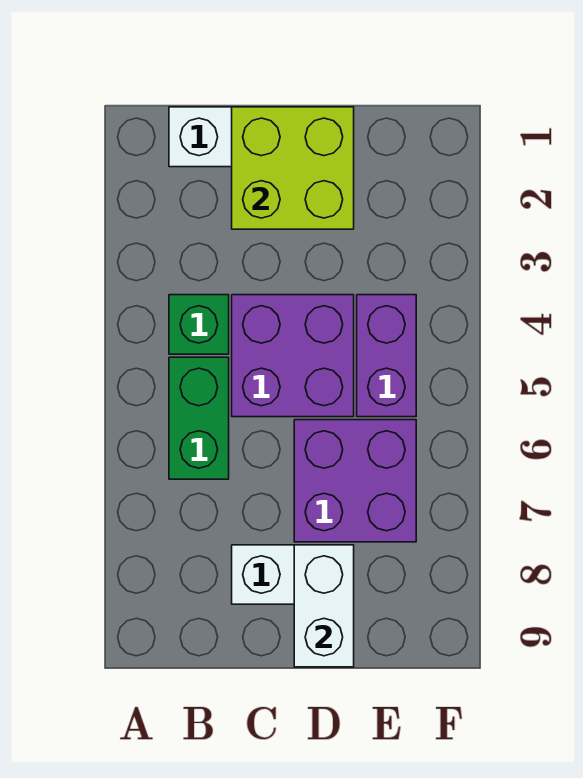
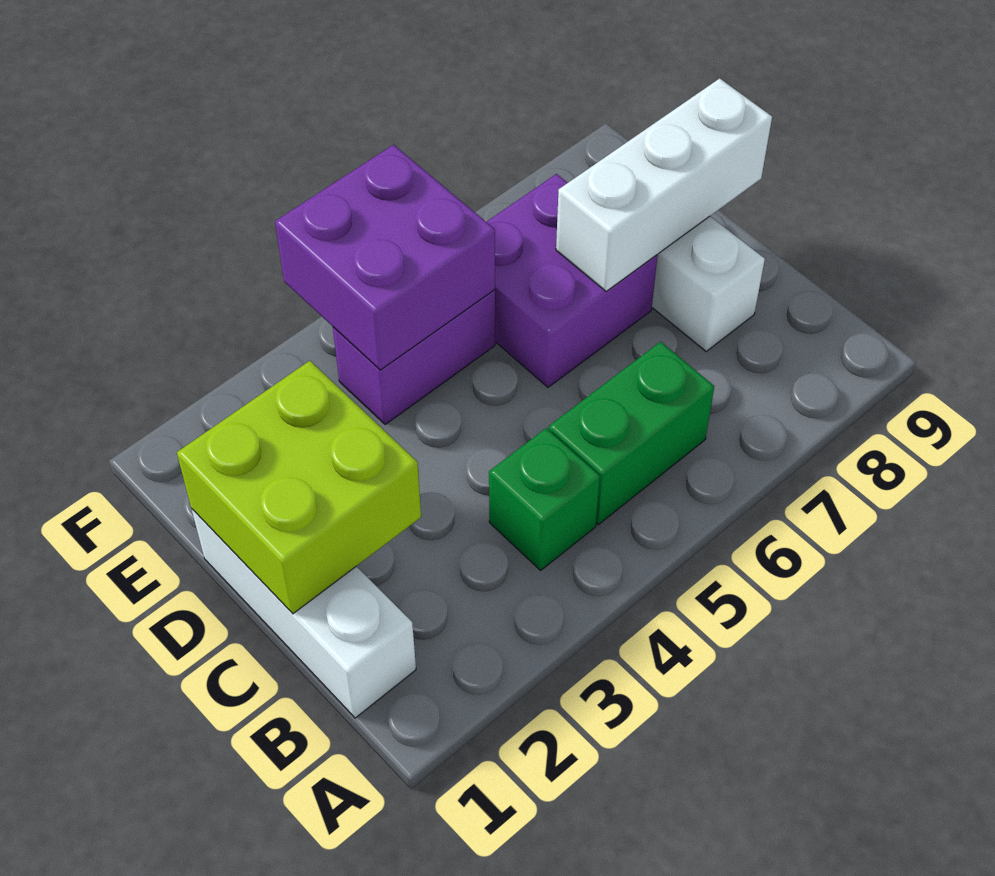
purple brick C4:D5 level 1 -> purple brick E4:F5 level 2
white brick D8:D9 level 2 -> white brick D7:D9 level 2

